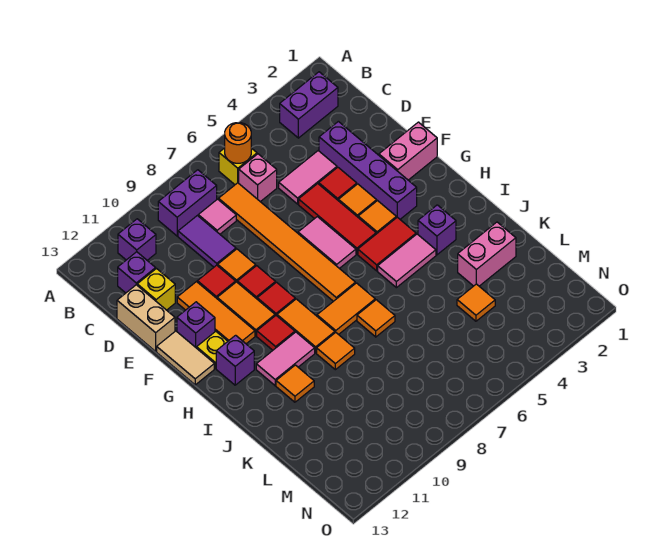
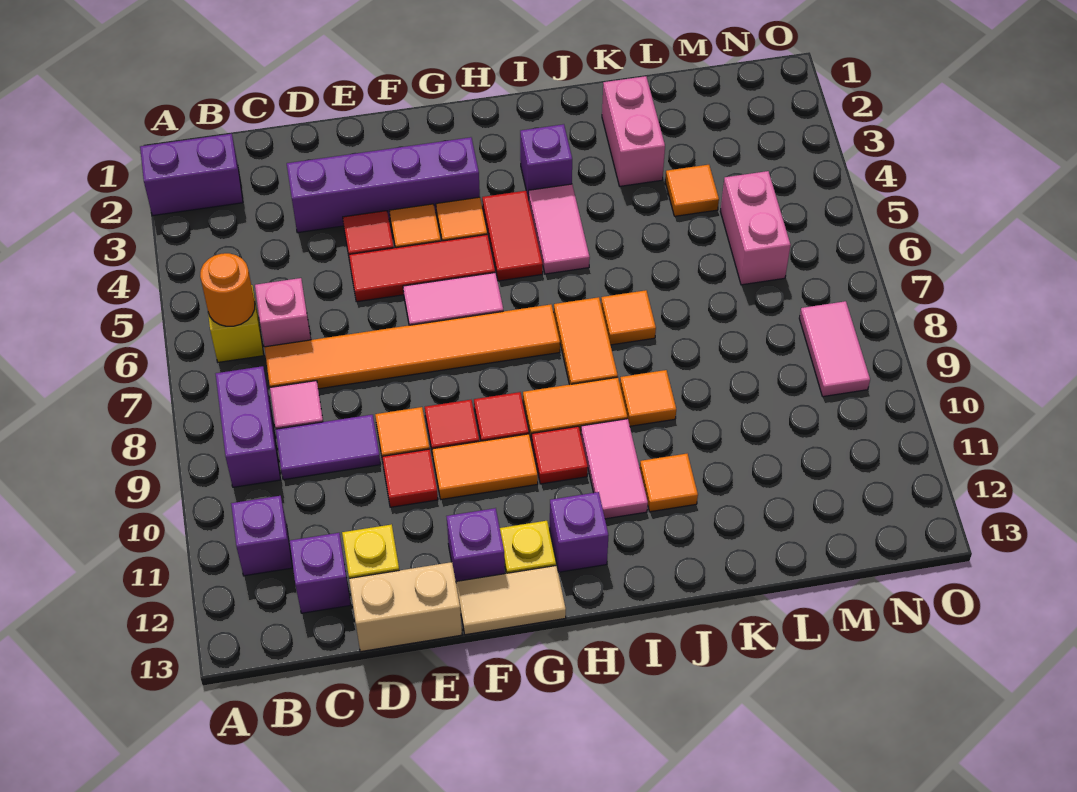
purple brick B2:B3 level 1 -> purple brick A2:B2 level 1
pink tile D4:D5 level 1 -> pink tile N8:N9 level 1
orange tile E11:G11 level 1 -> none
pink brick F1:F2 level 1 -> pink brick M5:M6 level 1

